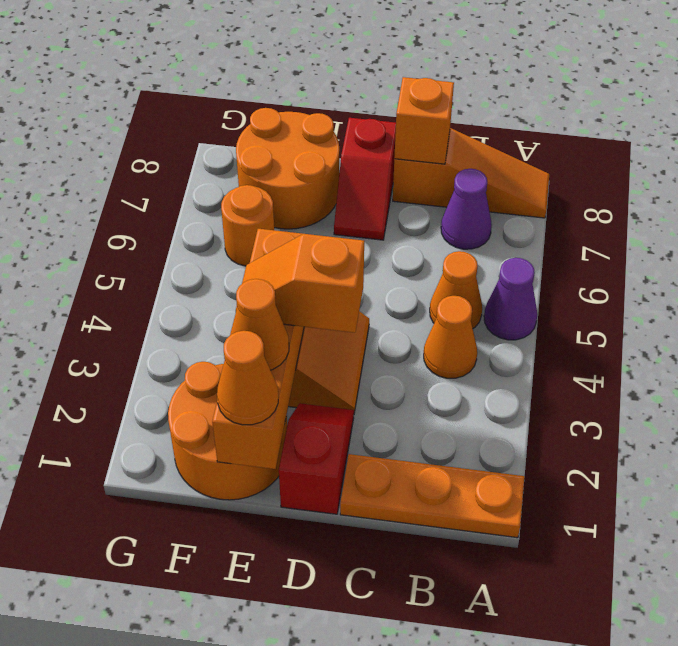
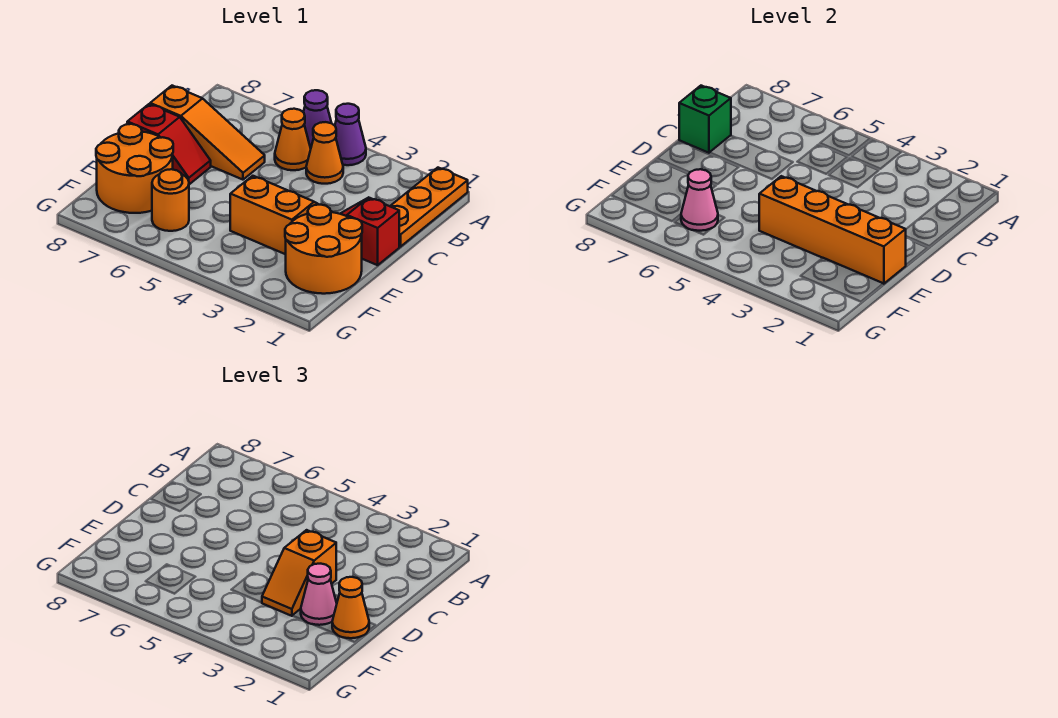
orange slope A8:C8 level 1 top C -> orange slope C6:C8 level 1 top 8
purple cone B7 level 1 -> purple cone A4 level 1
orange brick C8 level 2 -> green brick C8 level 2
orange cone E2 level 3 -> pink cone E2 level 3
none -> pink cone F6 level 2

